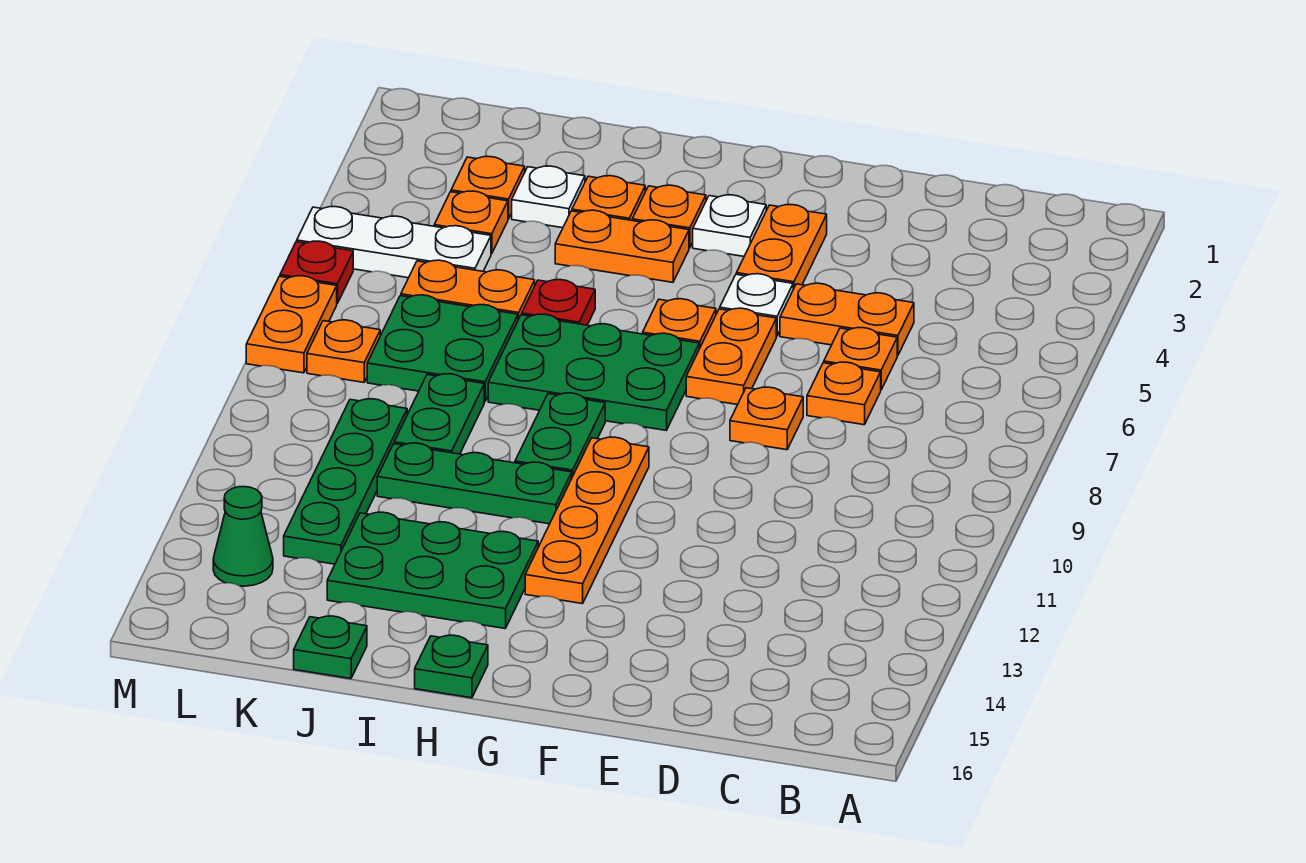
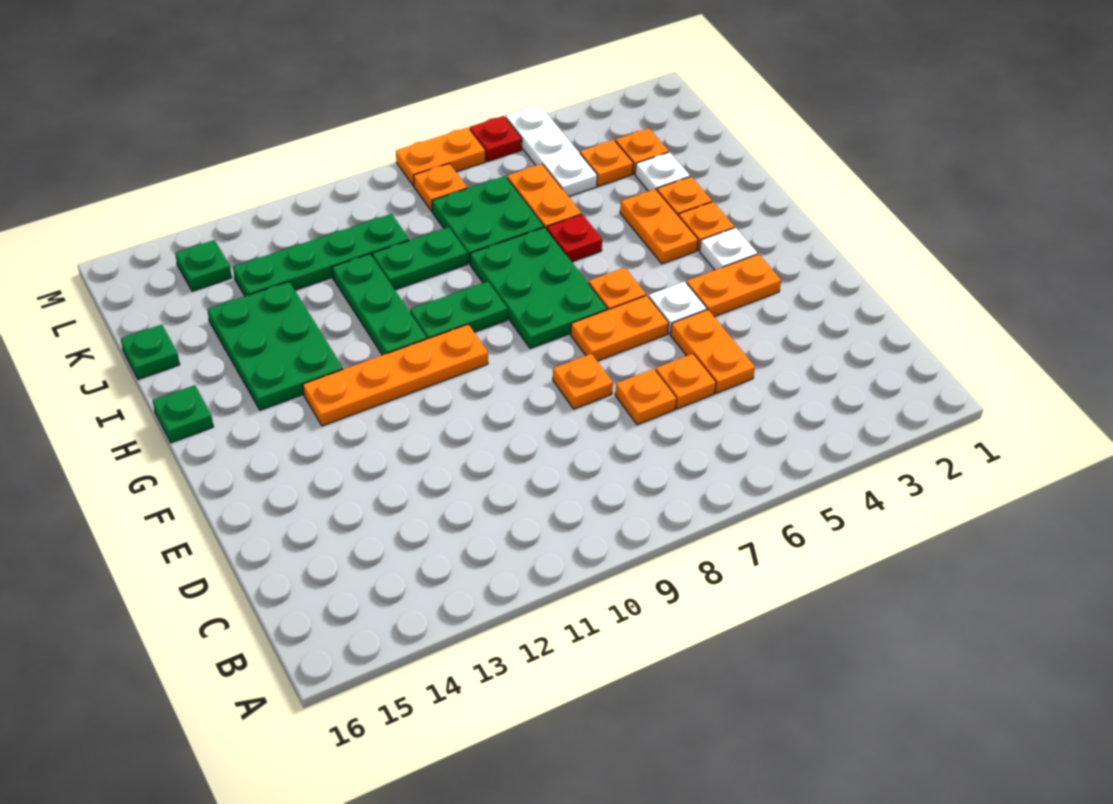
green cone L14 level 1 -> green plate L14 level 1

